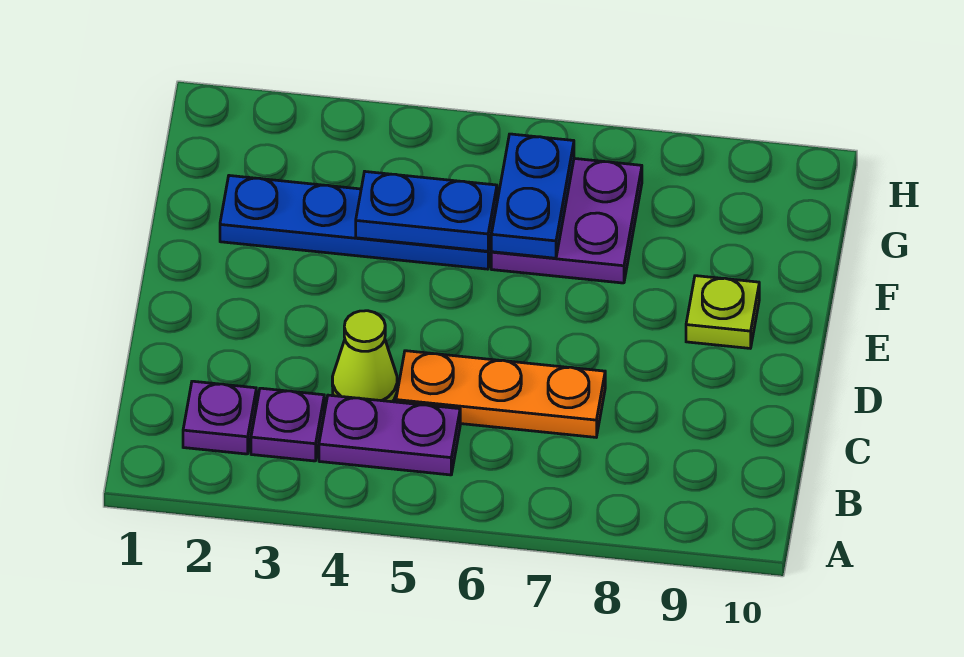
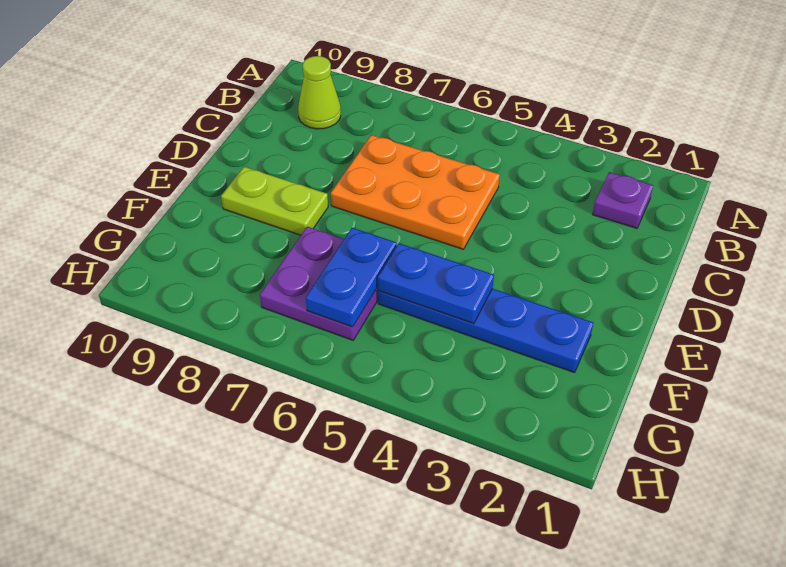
purple plate B3 level 1 -> none
purple plate B4:B5 level 1 -> none
lime cone C4 level 1 -> lime cone B9 level 1
orange plate C5:C7 level 1 -> orange plate C5:D7 level 1
lime plate E9 level 1 -> lime plate E8:E9 level 1

